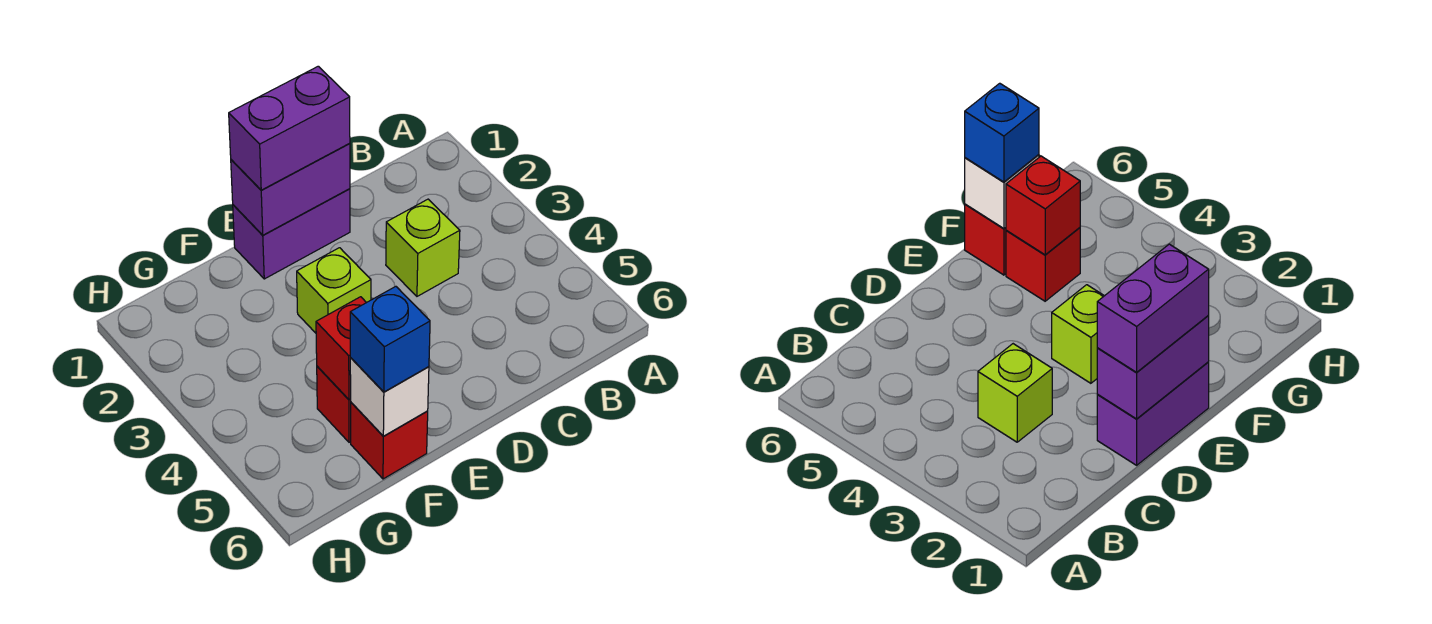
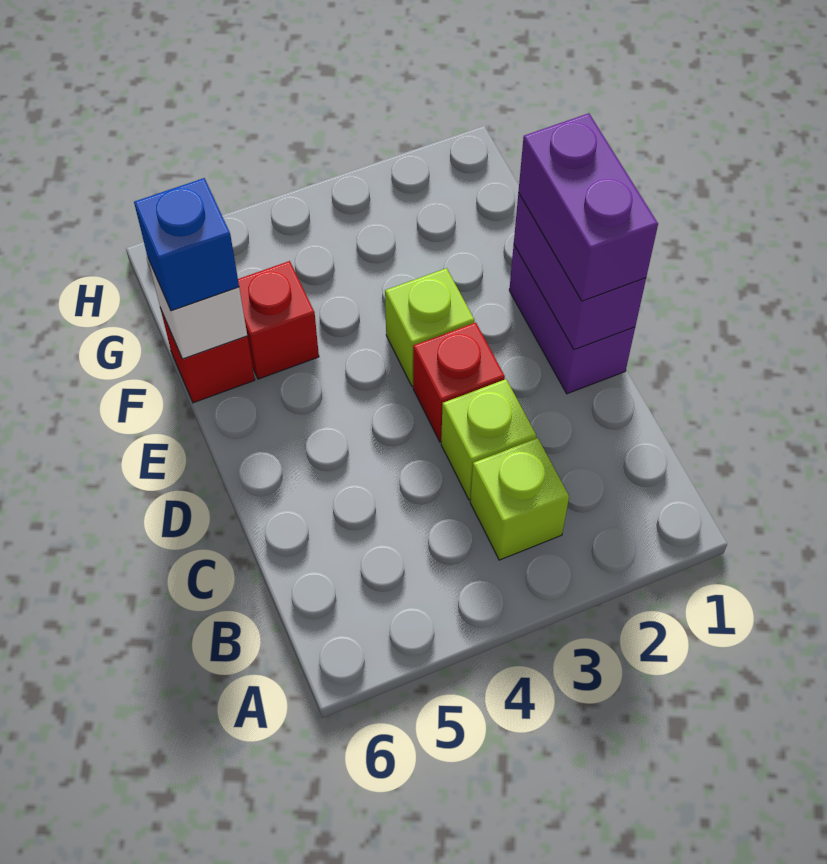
none -> lime brick B3 level 1
red brick F5 level 2 -> red brick D3 level 1

